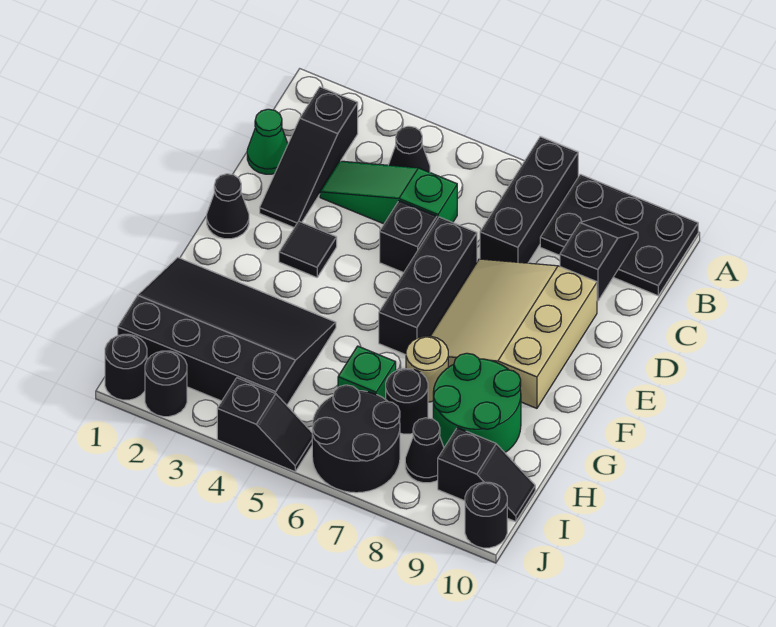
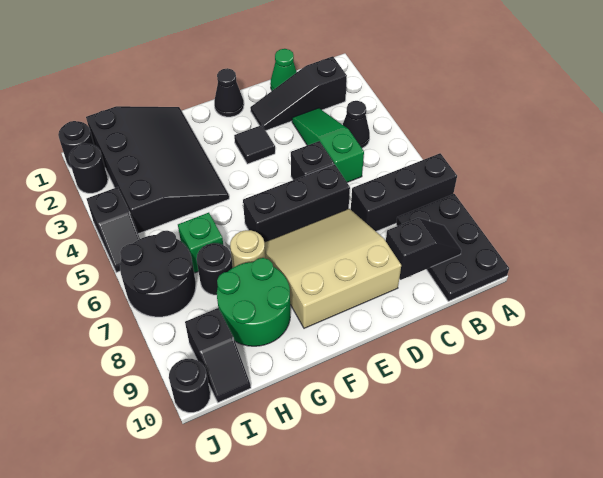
black cone I8 level 1 -> none

